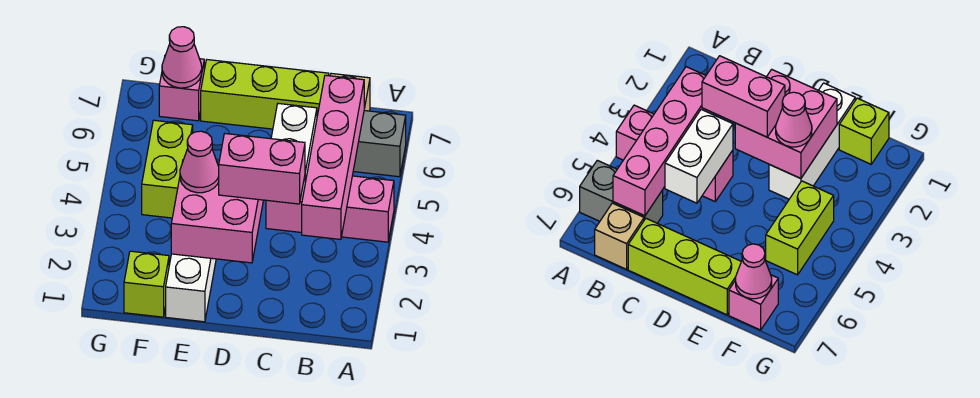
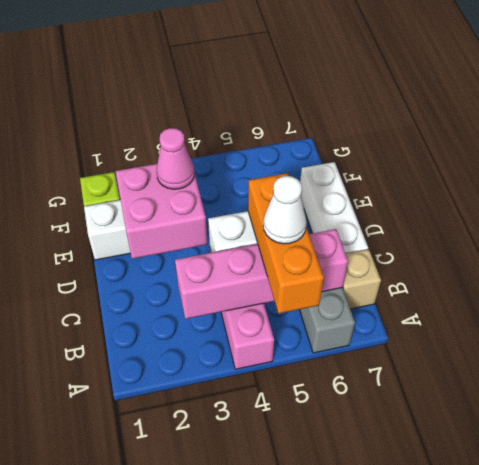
none -> orange brick A5:C5 level 3
none -> white cone B5 level 4
pink brick C3:D3 level 3 -> none
lime brick C7:E7 level 1 -> white brick C7:E7 level 1
lime brick F4:F5 level 1 -> none
pink brick F7 level 1 -> none
pink cone F7 level 2 -> none

